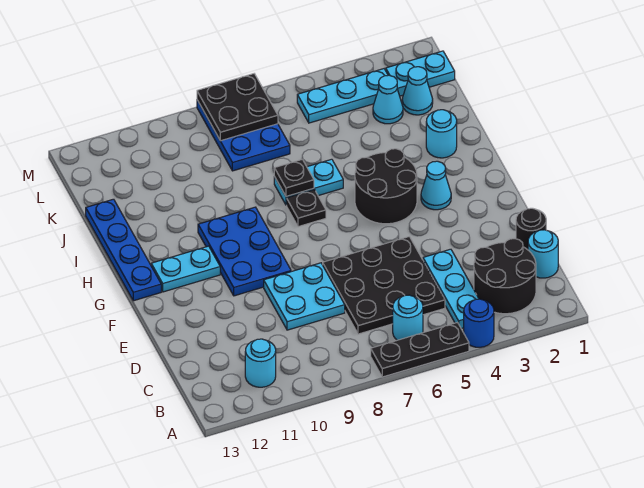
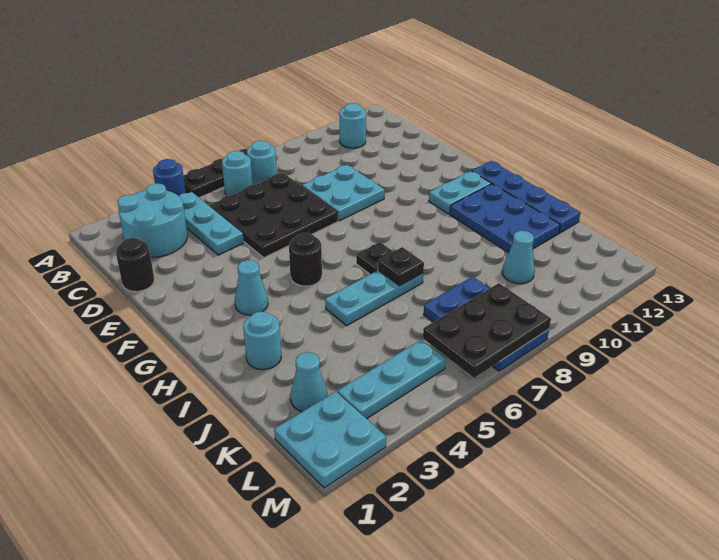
black round brick B2:C3 level 1 -> cyan round brick B2:C3 level 1
cyan round brick C1 level 1 -> cyan round brick B7 level 1
blue plate F9:H10 level 1 -> blue plate H11:J12 level 1
black round brick G4:H5 level 1 -> black round brick G5 level 1
cyan plate I6:I7 level 1 -> cyan plate I5:I7 level 1
cyan cone K3 level 1 -> cyan cone K10 level 1
cyan plate L1:L2 level 1 -> cyan plate L1:M2 level 1
black plate L7:M8 level 2 -> black plate L6:M8 level 2

